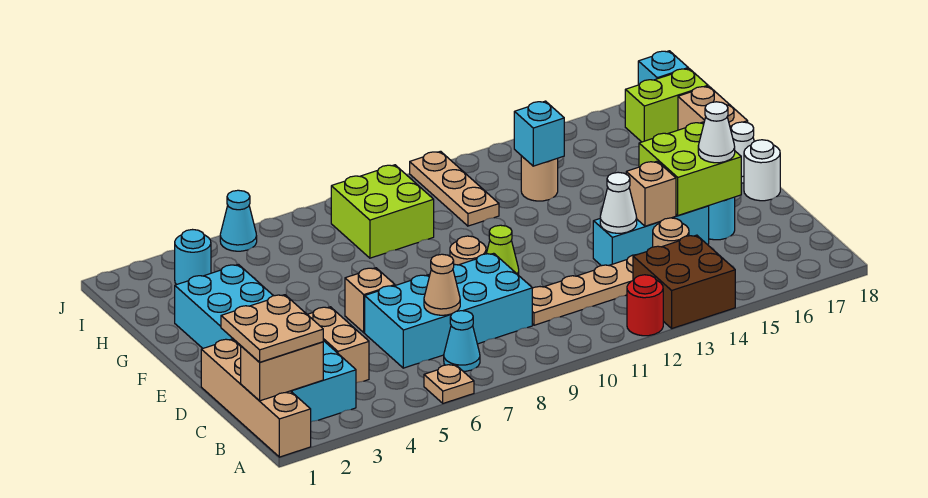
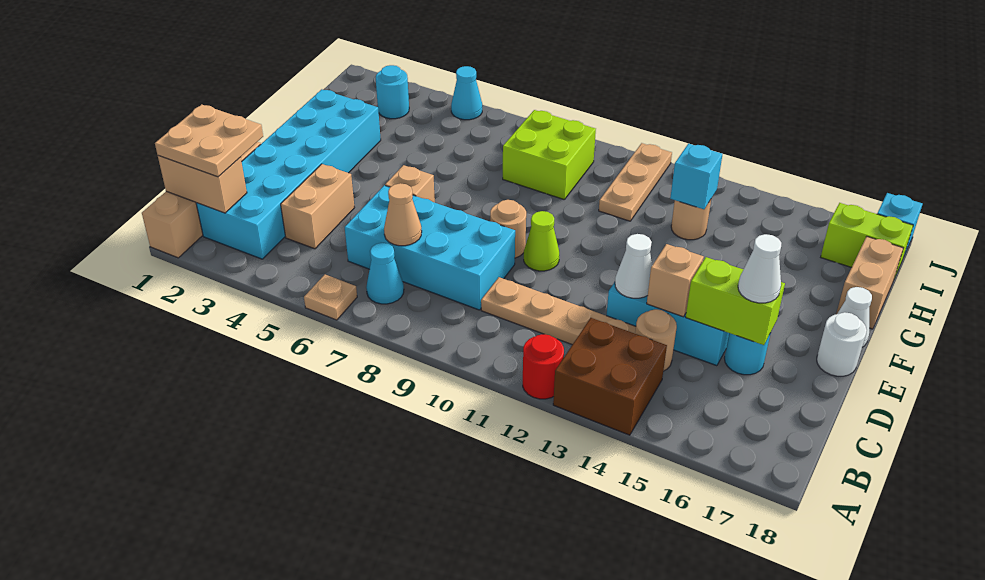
lime brick D15:E16 level 2 -> lime brick D15:D16 level 2

